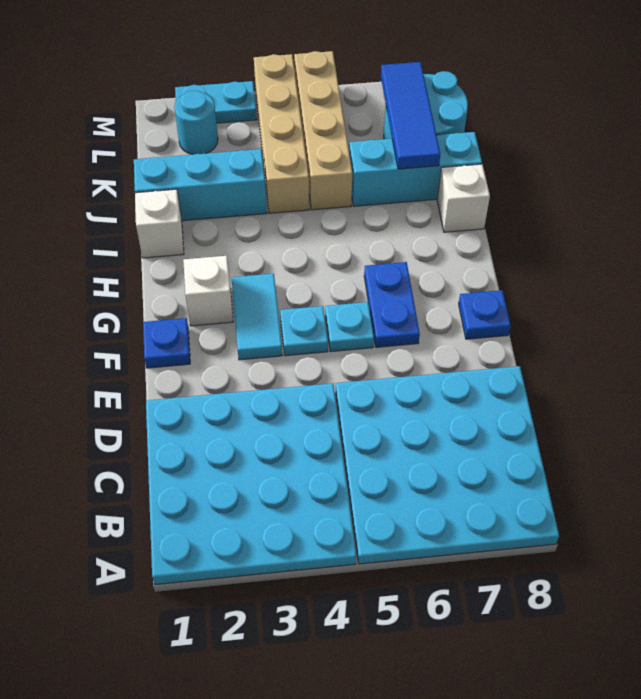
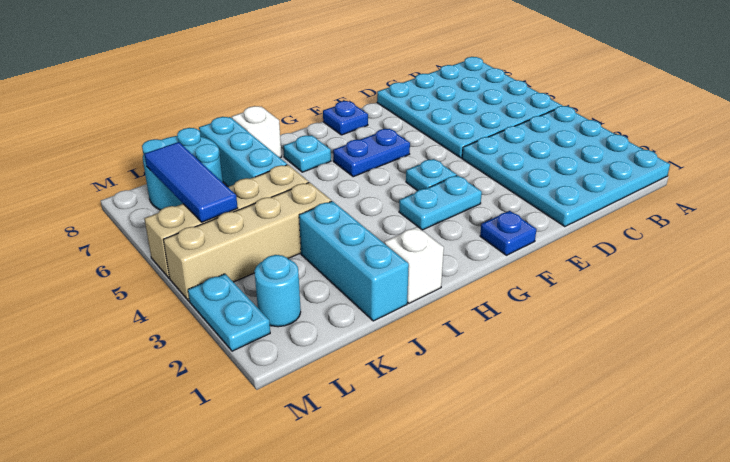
cyan tile F3:G3 level 1 -> cyan plate F3:G3 level 1
cyan plate F5 level 1 -> cyan plate H7 level 1
white brick G2 level 1 -> none
blue tile J7:L7 level 2 -> blue tile L5:L7 level 2

